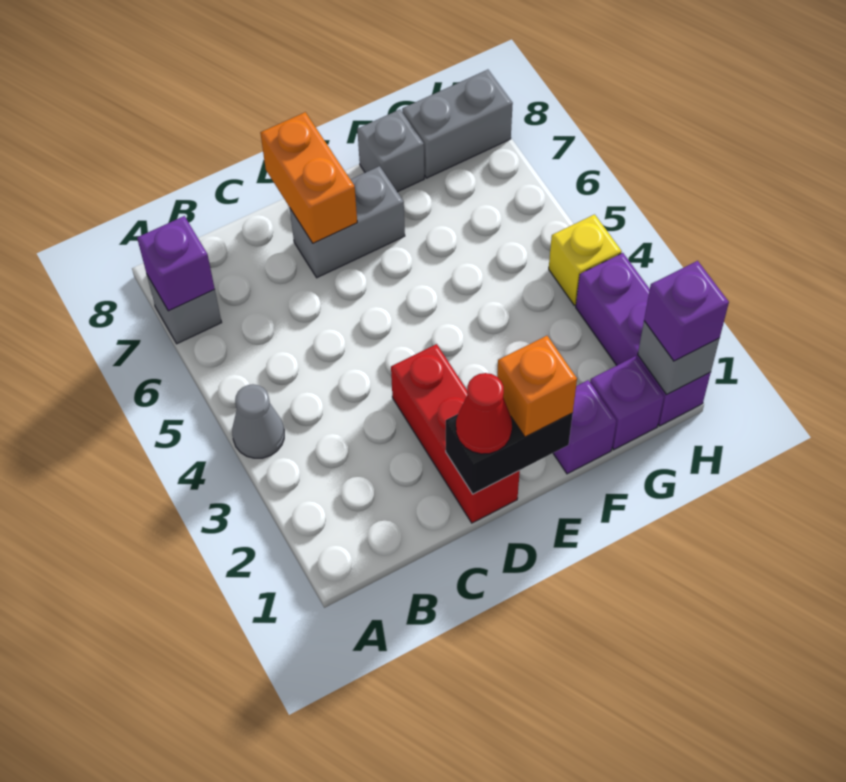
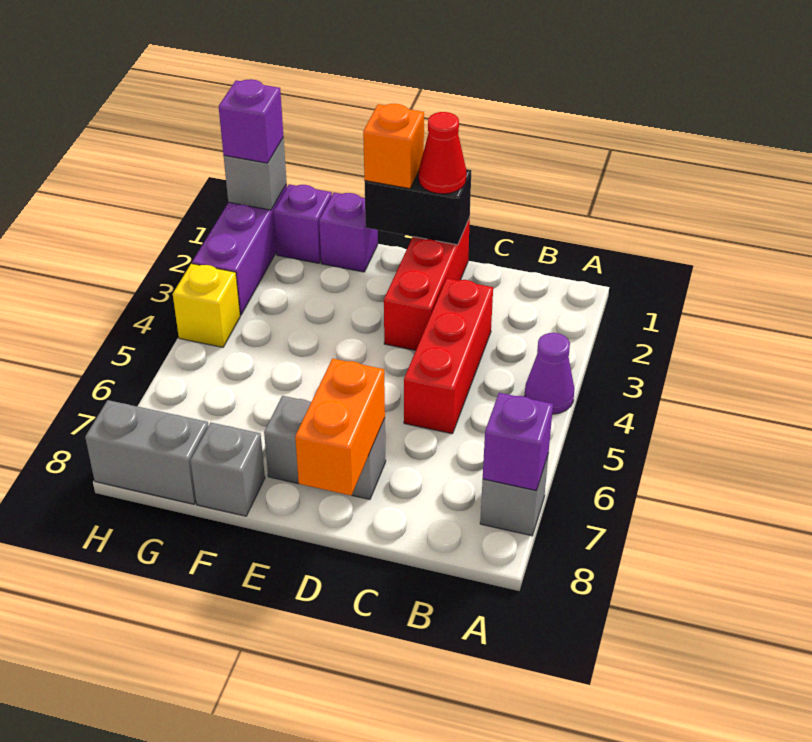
grey cone A4 level 1 -> purple cone A4 level 1
none -> red brick C3:C5 level 1

